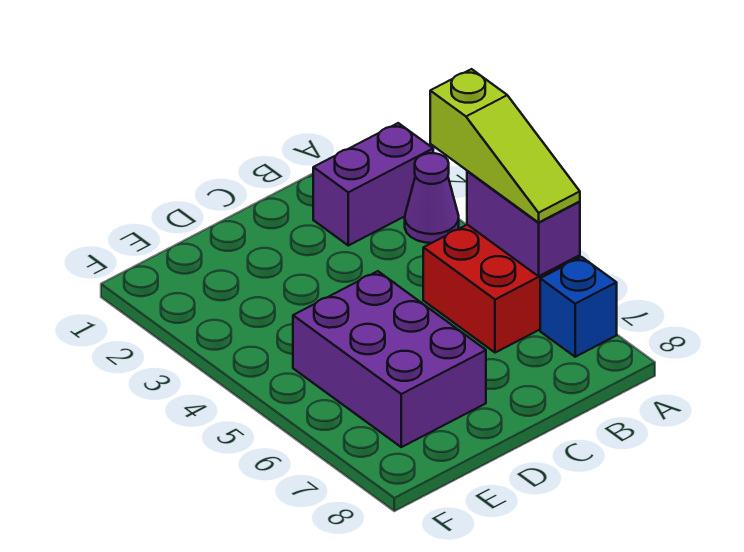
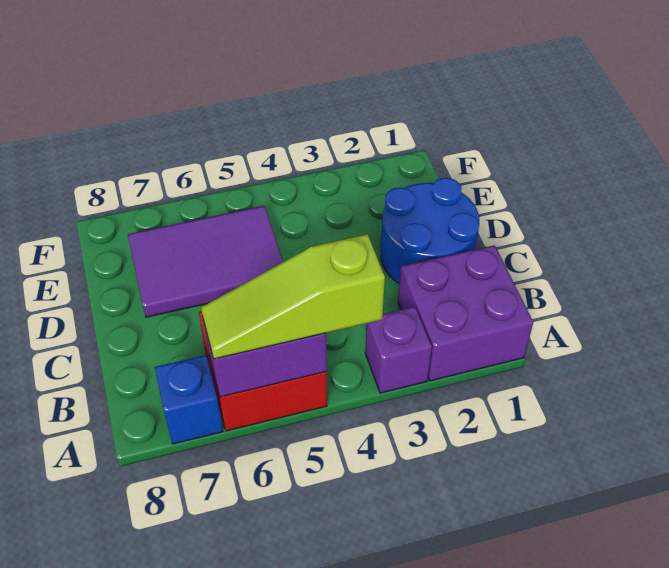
purple brick A2:B2 level 1 -> purple brick A1:B2 level 1
purple cone A3 level 1 -> purple brick A3 level 1
none -> blue round brick C1:D2 level 1
purple brick D5:E7 level 1 -> purple tile D5:E7 level 1

